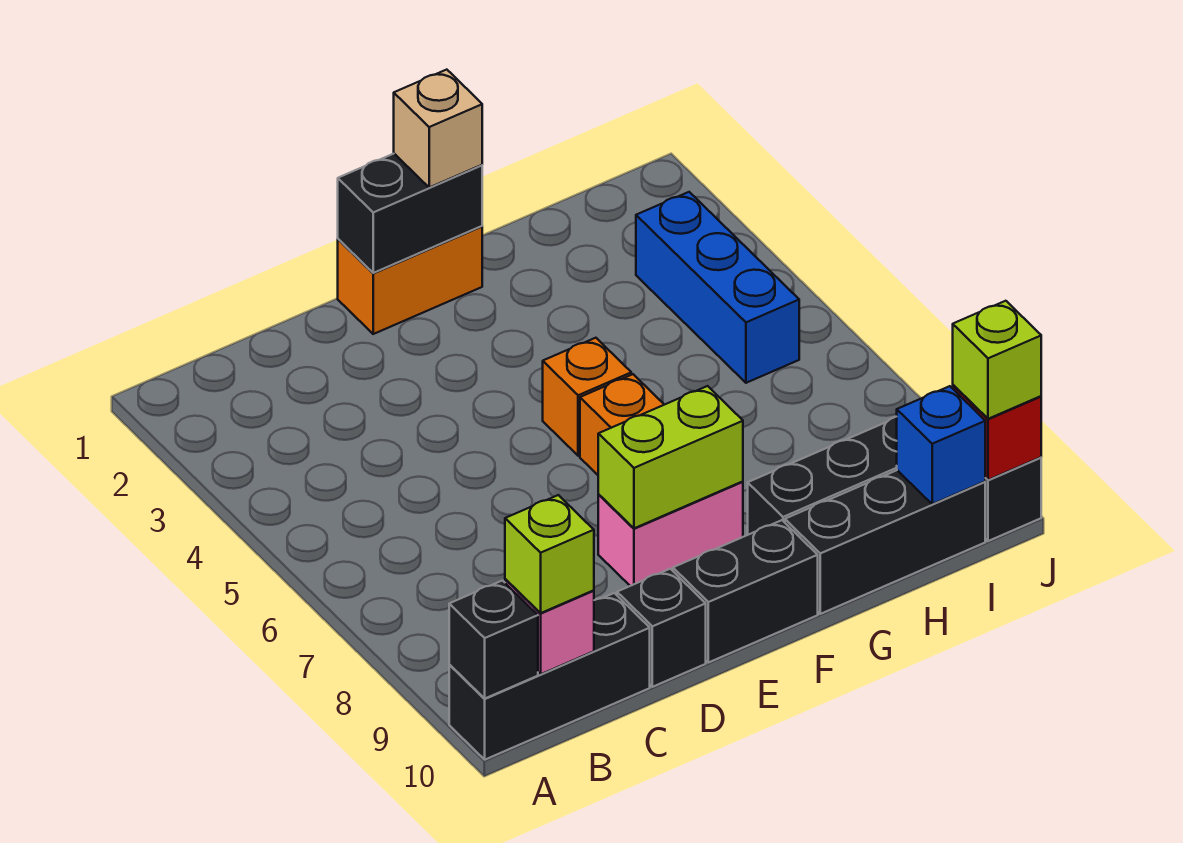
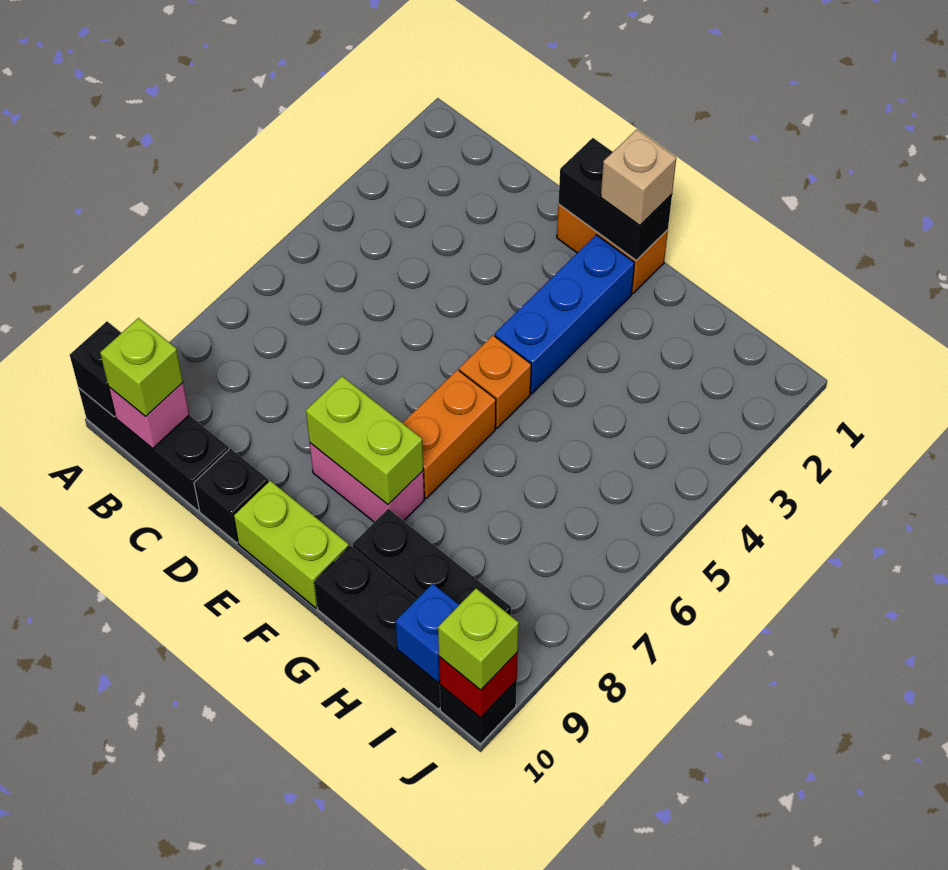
black brick E10:F10 level 1 -> lime brick E10:F10 level 1
blue brick I3:I5 level 1 -> blue brick F2:F4 level 1

